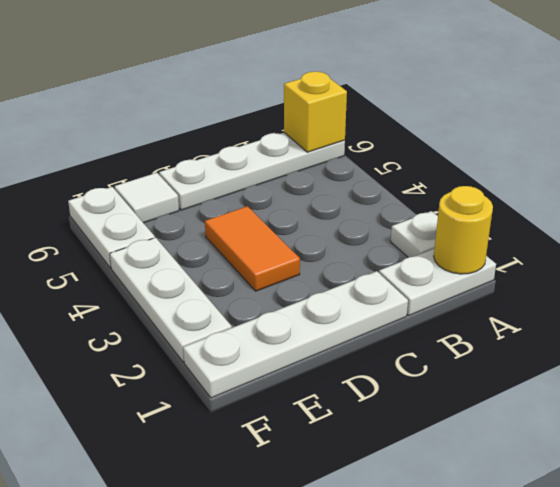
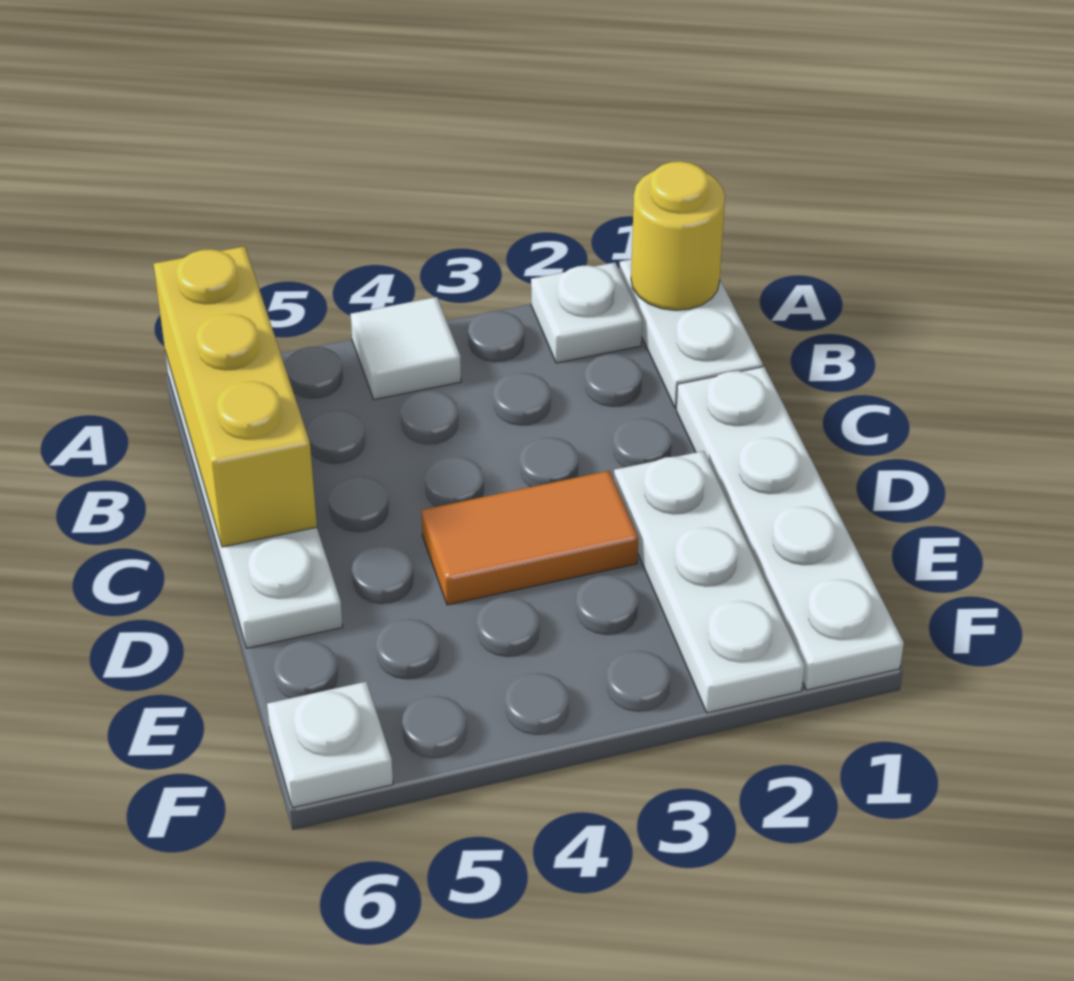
yellow brick A6 level 2 -> yellow brick A6:C6 level 2
white tile E6 level 1 -> white tile A4 level 1
white plate F2:F4 level 1 -> white plate D2:F2 level 1
white plate F5:F6 level 1 -> white plate F6 level 1

